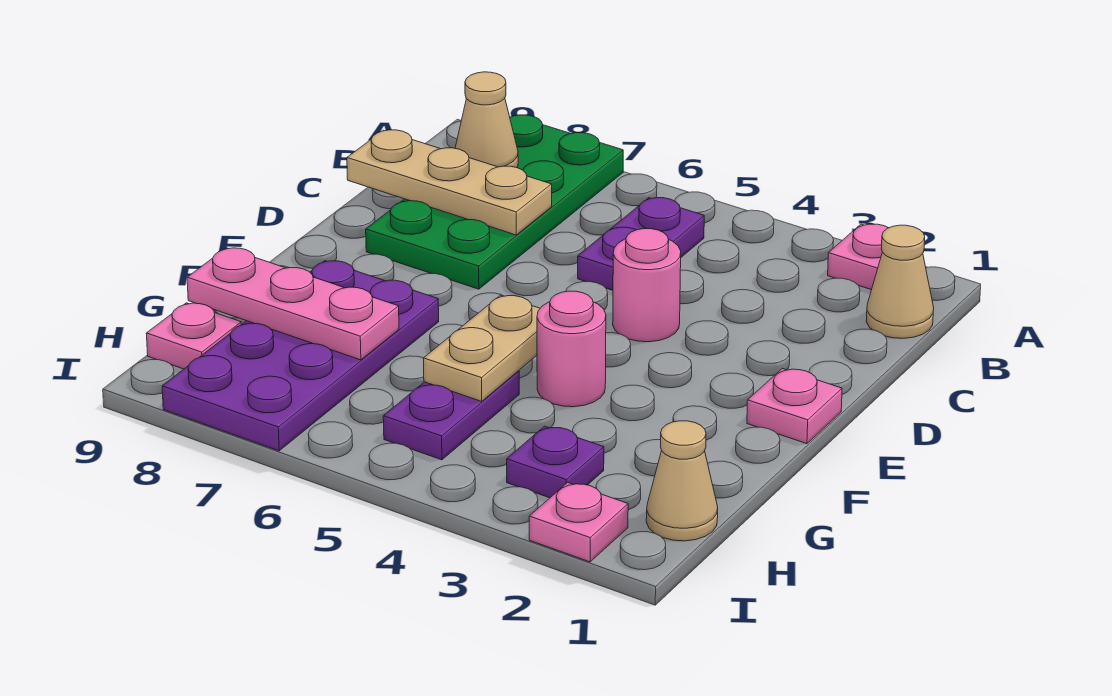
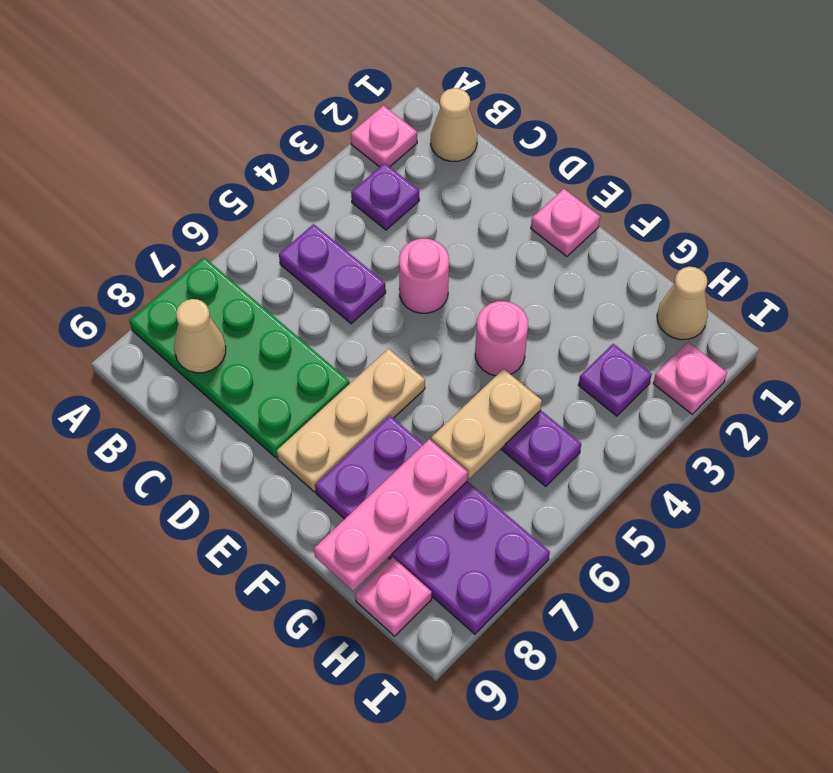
none -> purple plate B3 level 1
tan plate C7:C9 level 2 -> tan plate E6:E8 level 1
tan plate F5:G5 level 2 -> tan plate G5:G6 level 2

